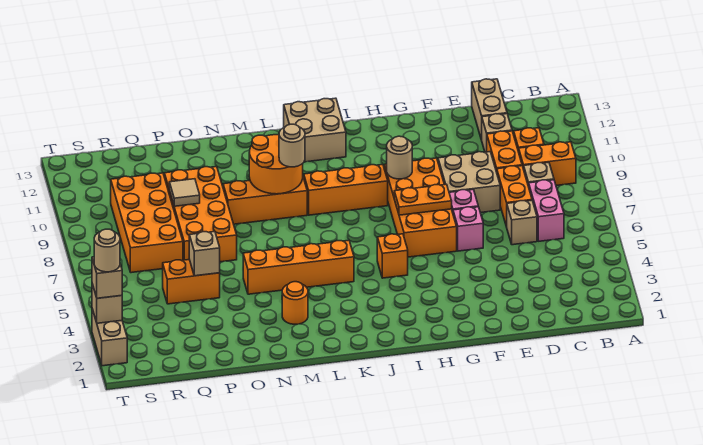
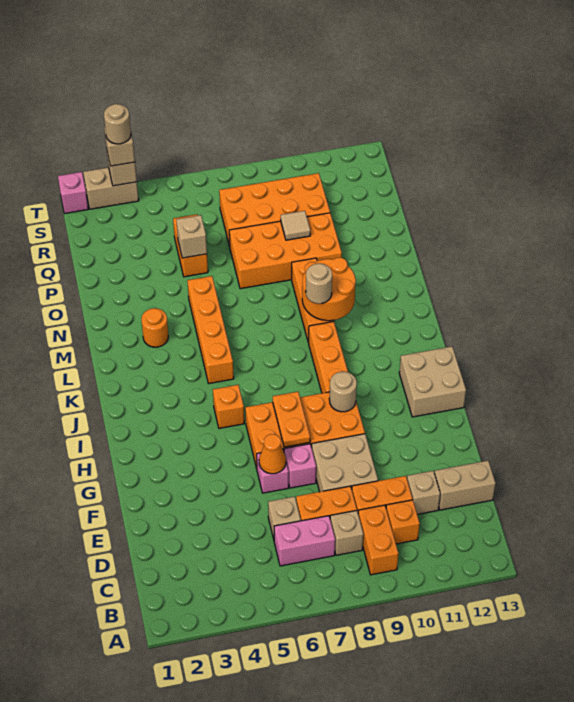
none -> orange cone F6 level 2
tan brick J12:K13 level 1 -> tan brick H12:I13 level 1
none -> pink brick T1 level 1

